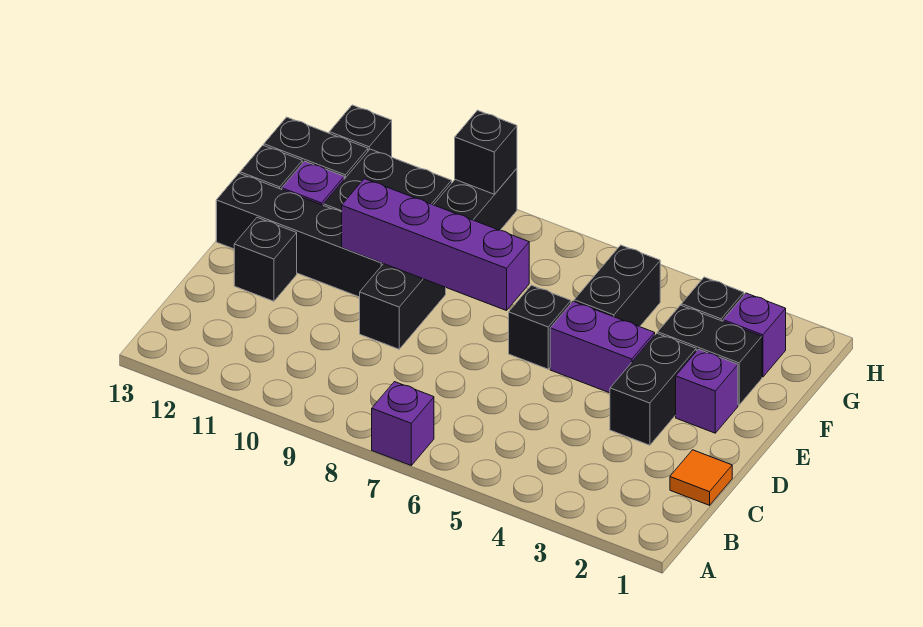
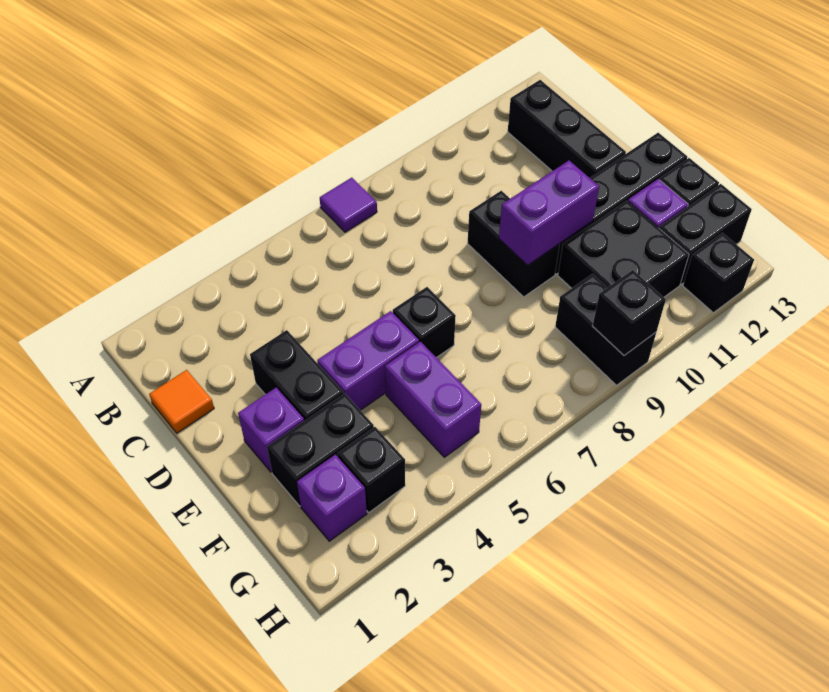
purple brick A7 level 1 -> purple tile A7 level 1
black brick D12 level 1 -> black brick B12:D12 level 1
purple brick E7:E10 level 2 -> purple brick E9:E10 level 2
black brick F5:G5 level 1 -> purple brick F5:G5 level 1

